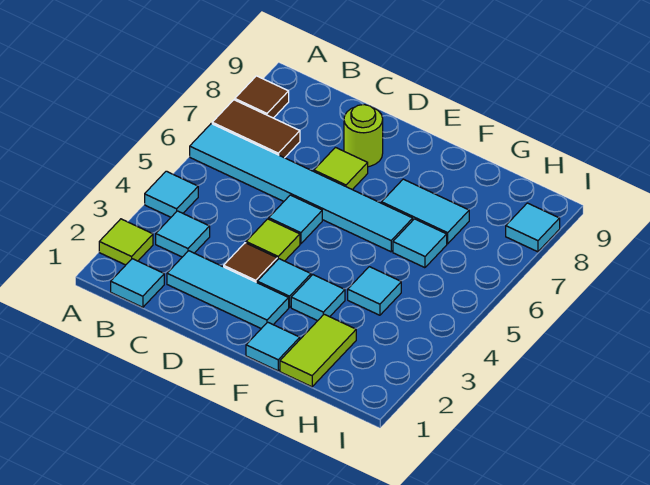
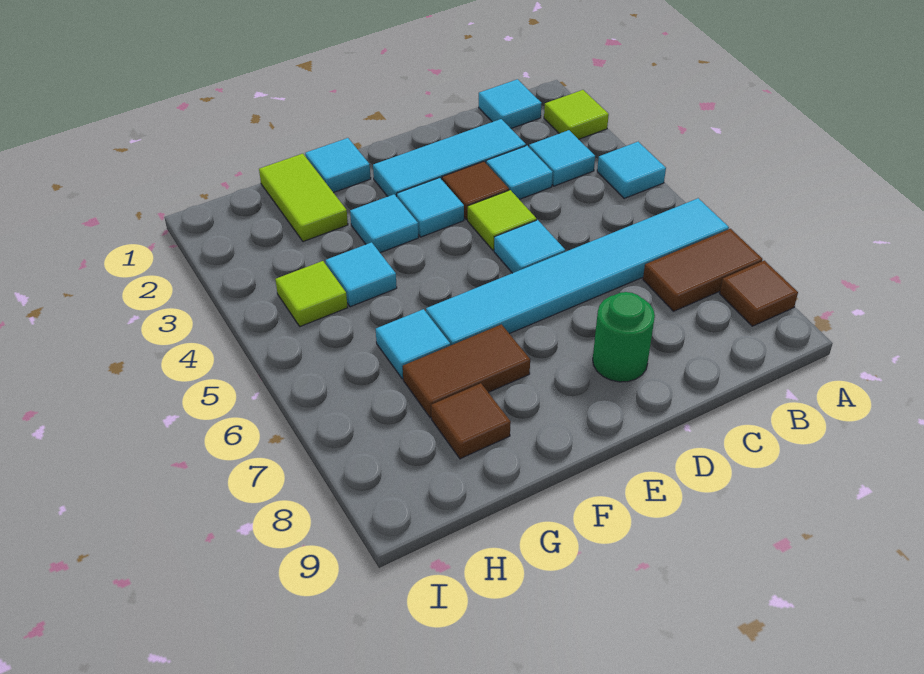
lime tile D7 level 1 -> lime tile H4 level 1
lime round brick D8 level 1 -> green round brick D8 level 1
cyan tile F7:G7 level 1 -> brown tile F7:G7 level 1
none -> brown tile G8 level 1
cyan tile I8 level 1 -> cyan tile C3 level 1

